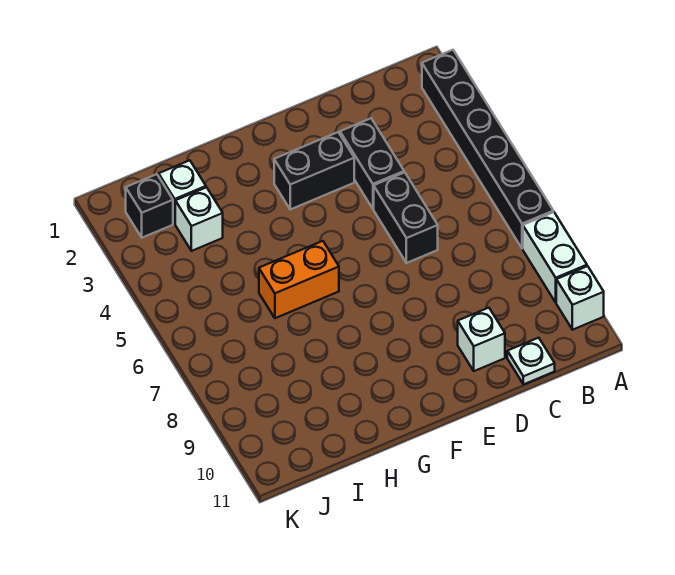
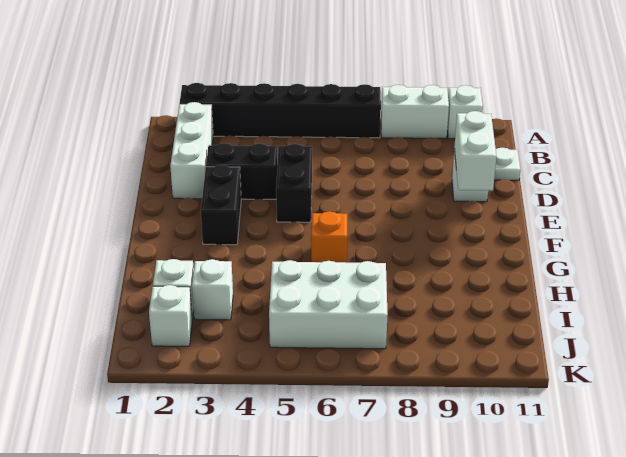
none -> white brick B2:D2 level 1
black brick D5:D6 level 1 -> black brick D5:E5 level 1
none -> white brick D10:E10 level 2
orange brick G6:H6 level 1 -> orange brick G6 level 1
none -> white brick I5:J7 level 1
black brick J2 level 1 -> white brick J2 level 1

